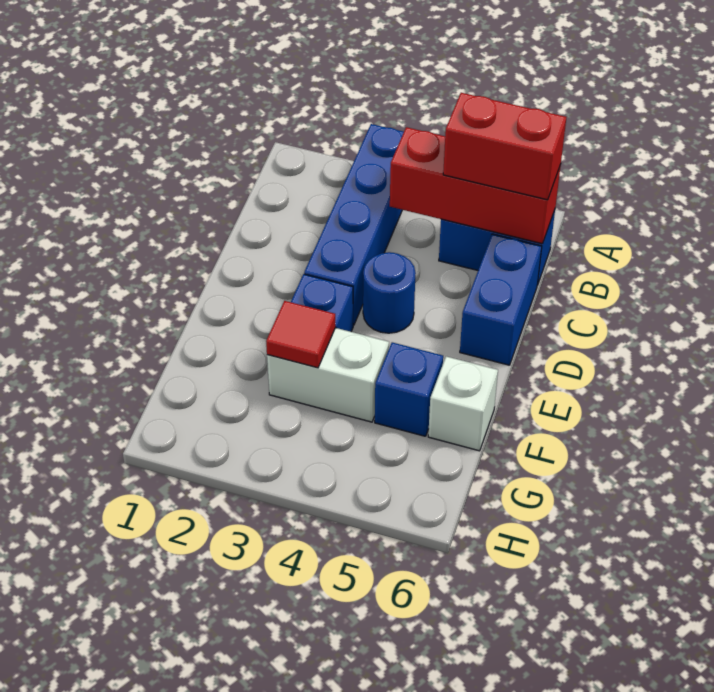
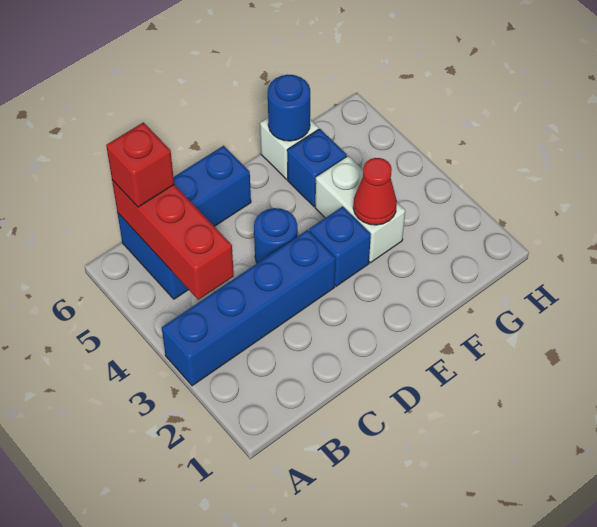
red brick B5:B6 level 3 -> red brick B6 level 3
red tile F3 level 2 -> red cone F3 level 2
none -> blue round brick F6 level 2

